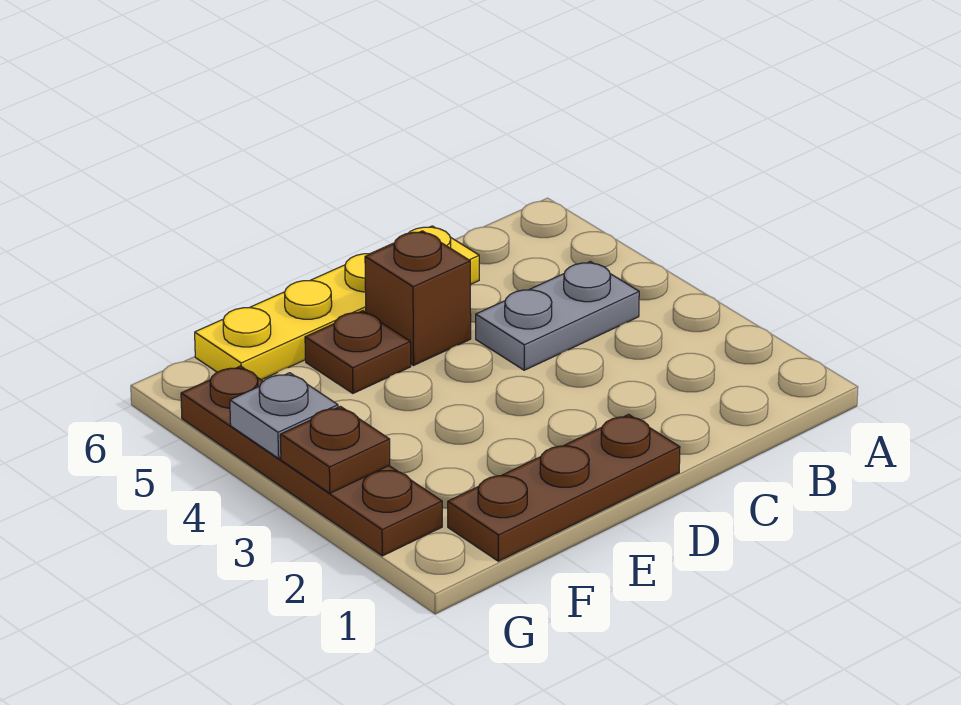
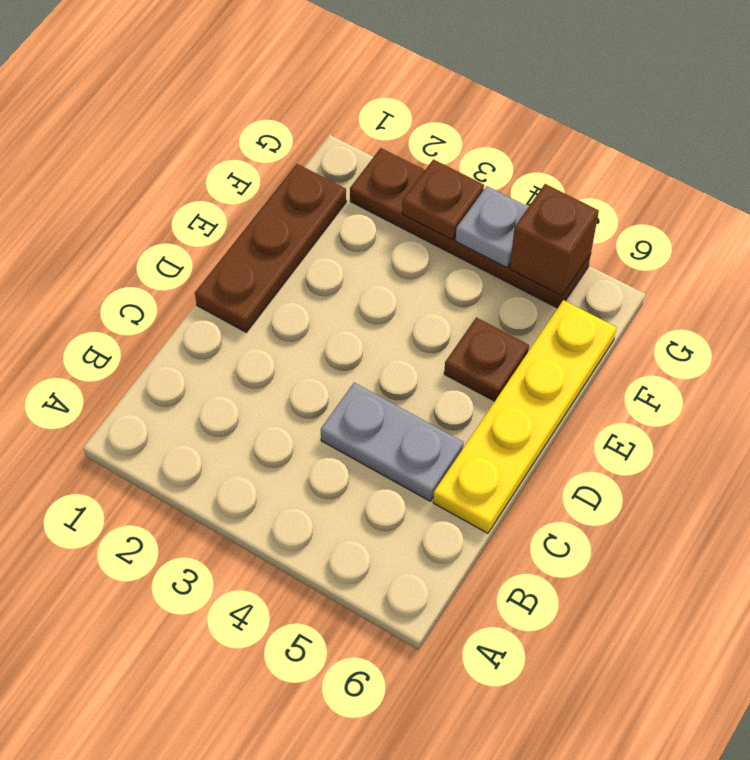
grey plate B4:C4 level 1 -> grey plate C4:C5 level 1
brown brick D5 level 1 -> brown brick G5 level 2

